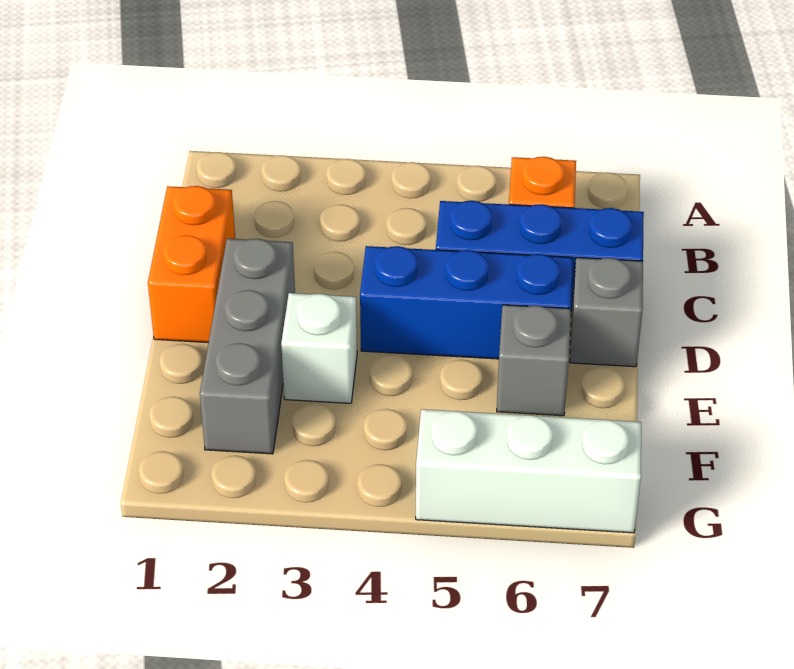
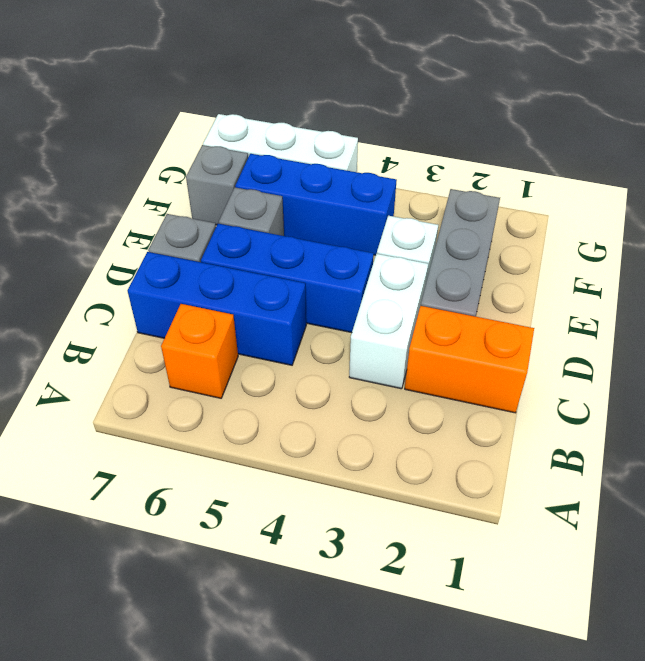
orange brick C1:D1 level 1 -> orange brick C1:C2 level 1
none -> white brick C3:D3 level 1
none -> blue brick F4:F6 level 1
none -> grey brick F7 level 1

